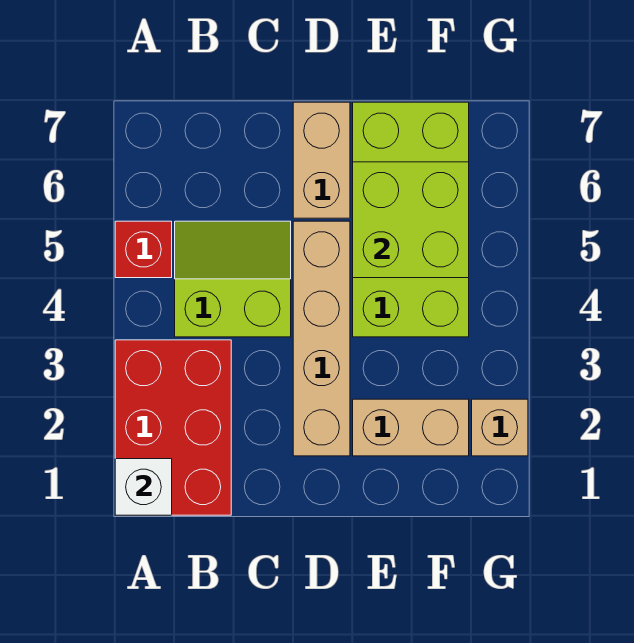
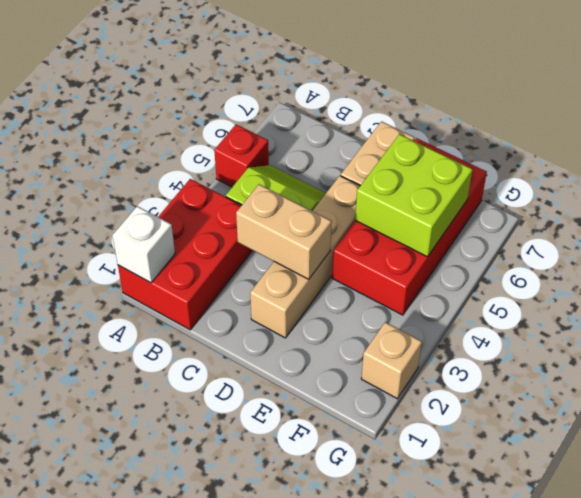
tan brick E2:F2 level 1 -> tan brick C3:D3 level 2
lime brick E4:F7 level 1 -> red brick E4:F7 level 1

